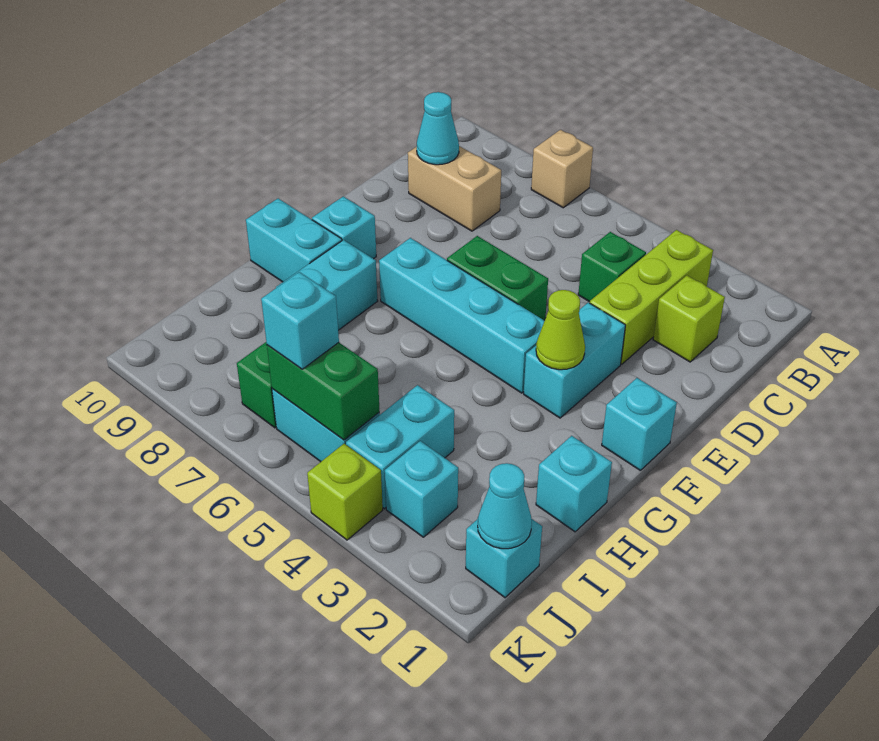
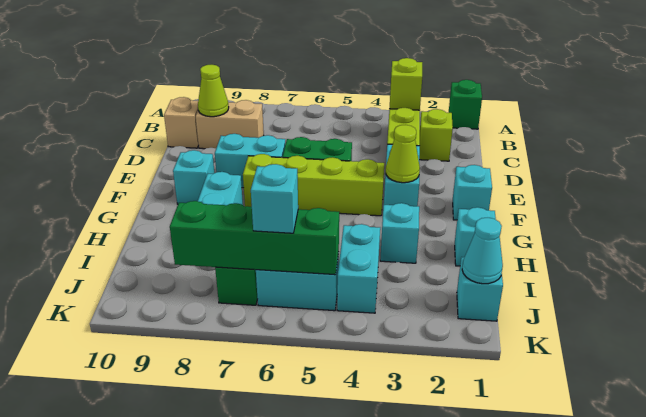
tan brick A7 level 1 -> tan brick C10 level 1
green brick C4 level 1 -> green brick A1 level 1
cyan cone C9 level 2 -> lime cone C9 level 2
cyan brick F4:F7 level 1 -> lime brick F4:F7 level 1
cyan brick G9:G10 level 1 -> cyan brick E7:E8 level 1
cyan brick J3 level 1 -> cyan brick H3 level 1
green brick J5:J6 level 2 -> green brick J5:J8 level 2
lime brick K4 level 1 -> lime brick B3 level 2

